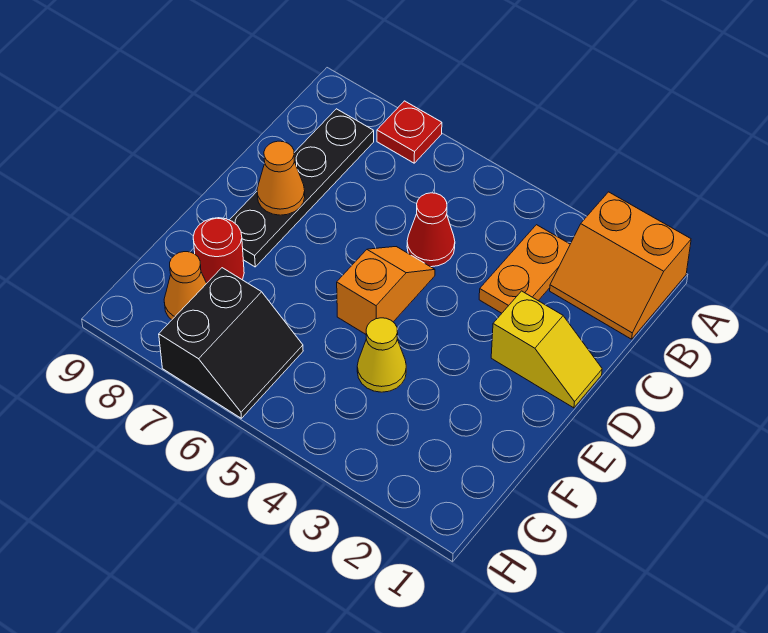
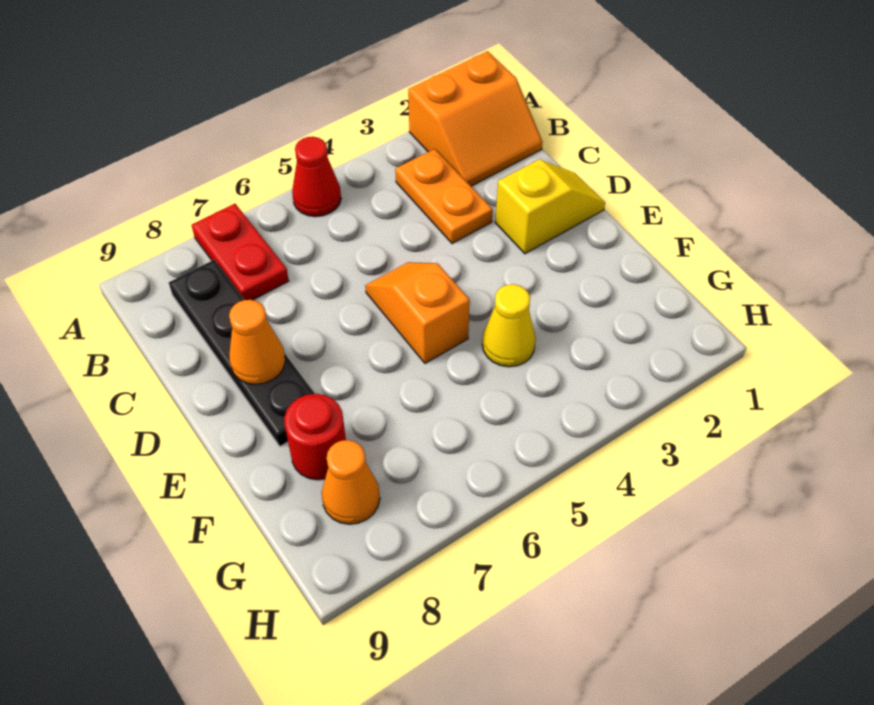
red plate A7 level 1 -> red plate A7:B7 level 1
red cone C5 level 1 -> red cone A5 level 1
black slope G6:H7 level 1 top 7 -> none

